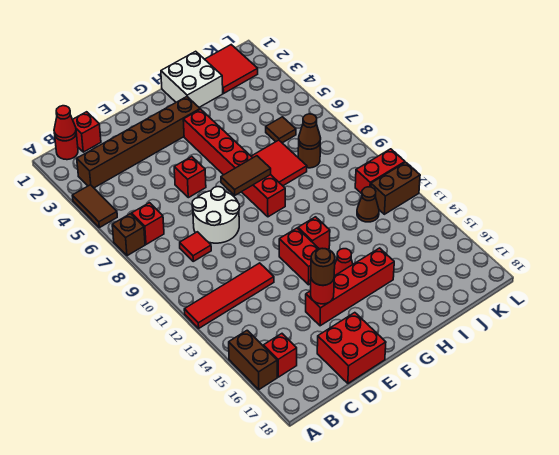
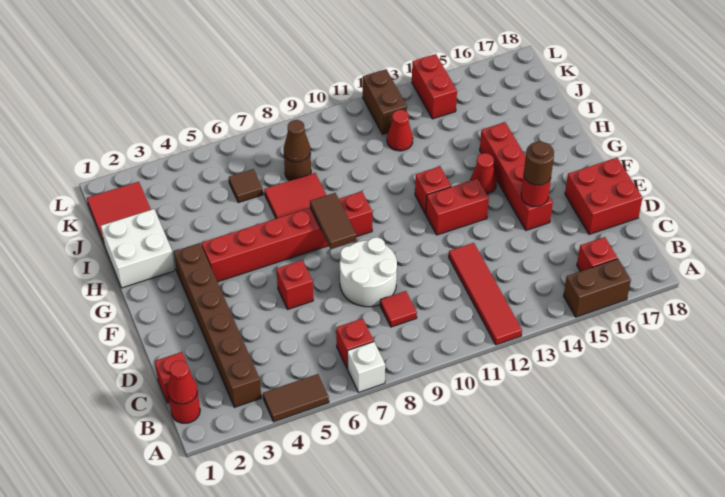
brown brick A7 level 1 -> white brick A7 level 1
brown cone J12 level 1 -> red cone J12 level 1
red brick K11:L11 level 1 -> red brick K14:L14 level 1

